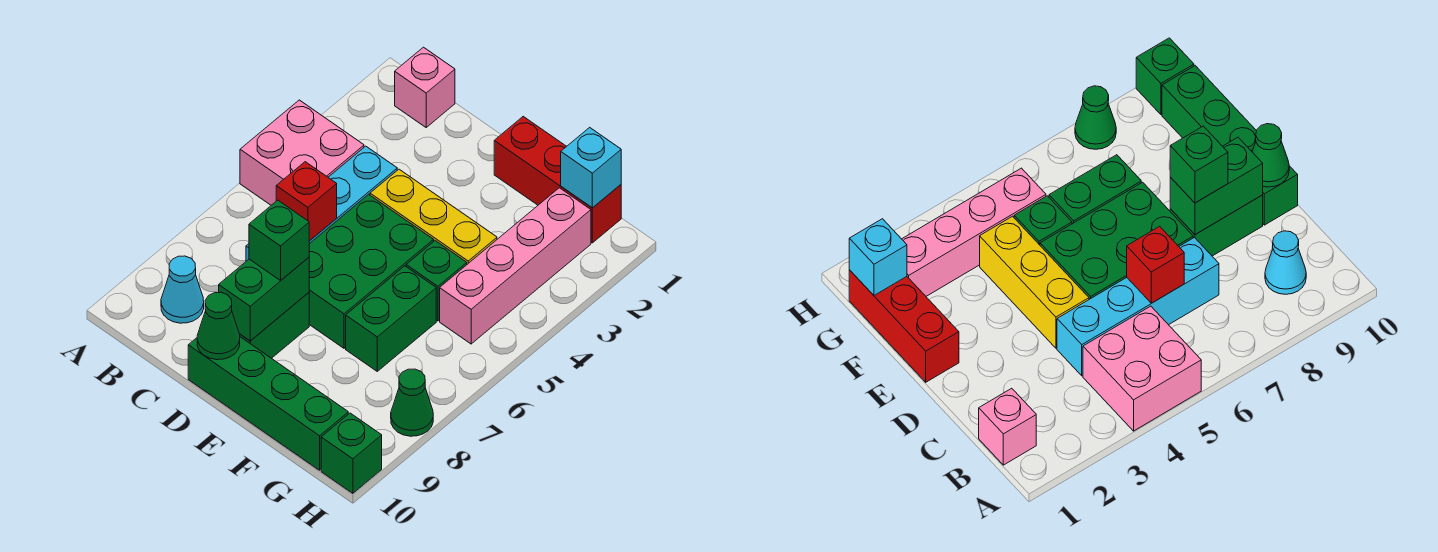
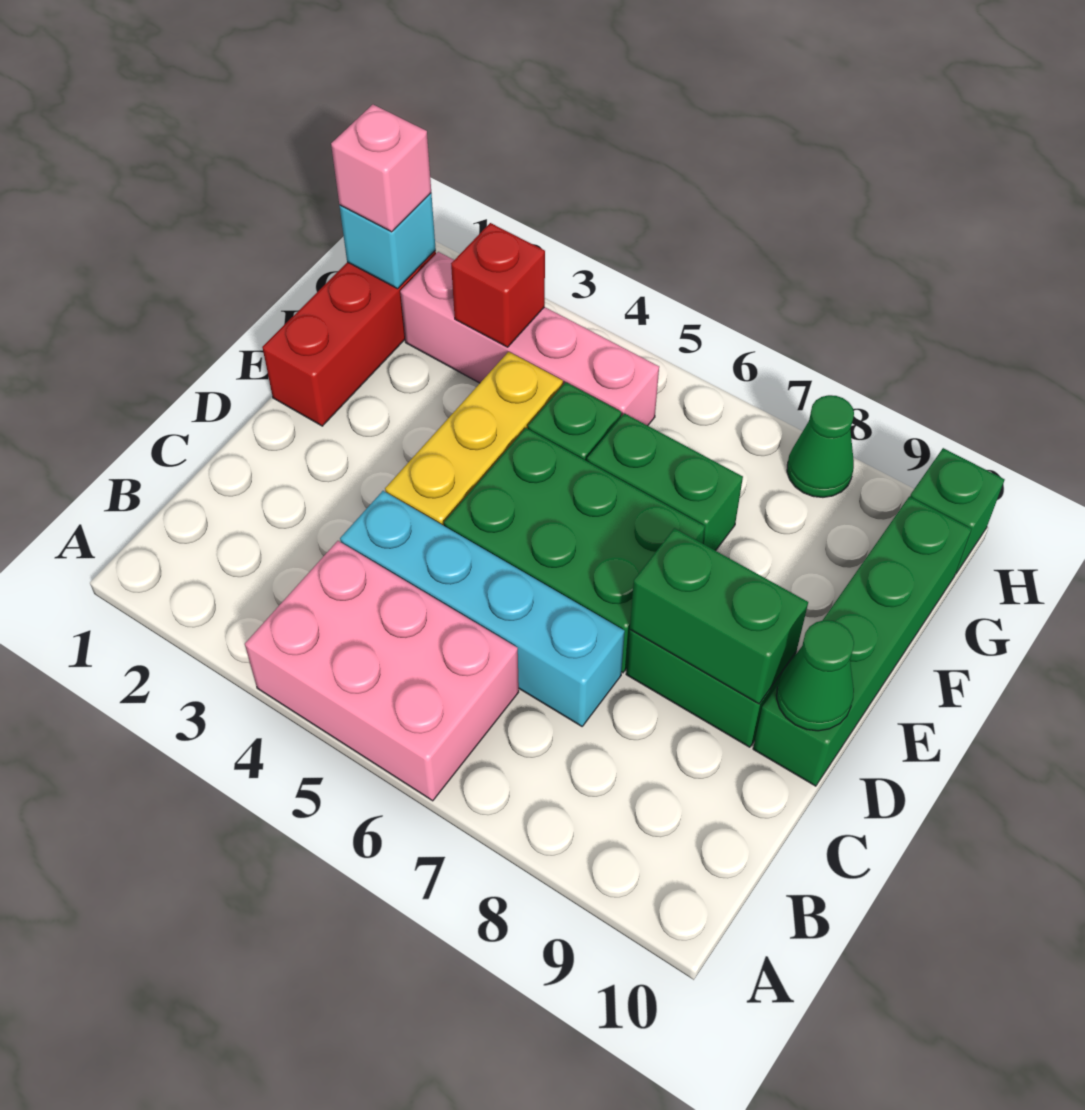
pink brick A4:B5 level 1 -> pink brick A4:B6 level 1
pink brick B1 level 1 -> pink brick G1 level 3
cyan cone B9 level 1 -> none
red brick C6 level 2 -> red brick G3 level 2
green brick D8 level 3 -> none

